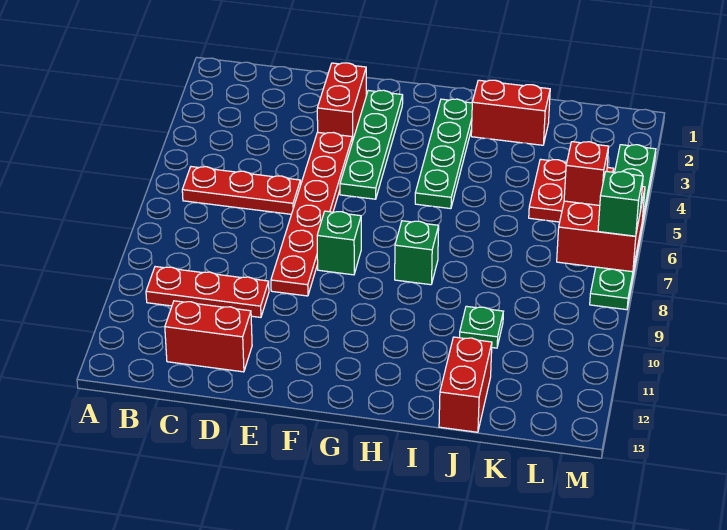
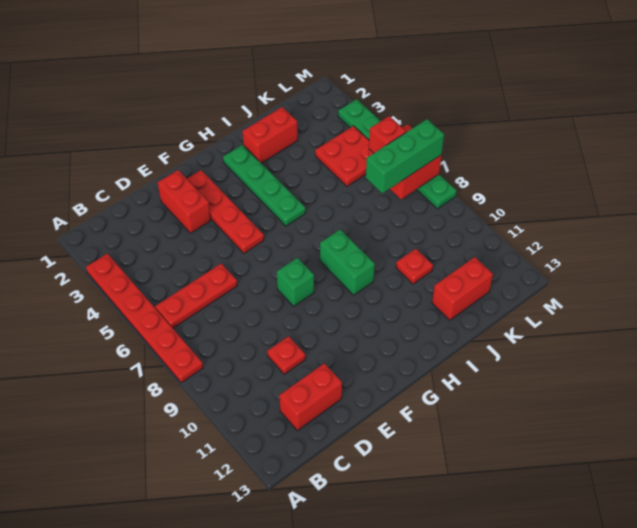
red plate B10:D10 level 1 -> red plate D10 level 1
red plate E4:E9 level 1 -> red plate A3:A8 level 1
green plate F2:F5 level 1 -> red plate F2:F5 level 1
green brick H8 level 1 -> green brick H8:H9 level 1
green plate J10 level 1 -> red plate J10 level 1
red brick J12:J13 level 1 -> red brick J12:K12 level 1
green brick M7 level 3 -> green brick K7:M7 level 3

